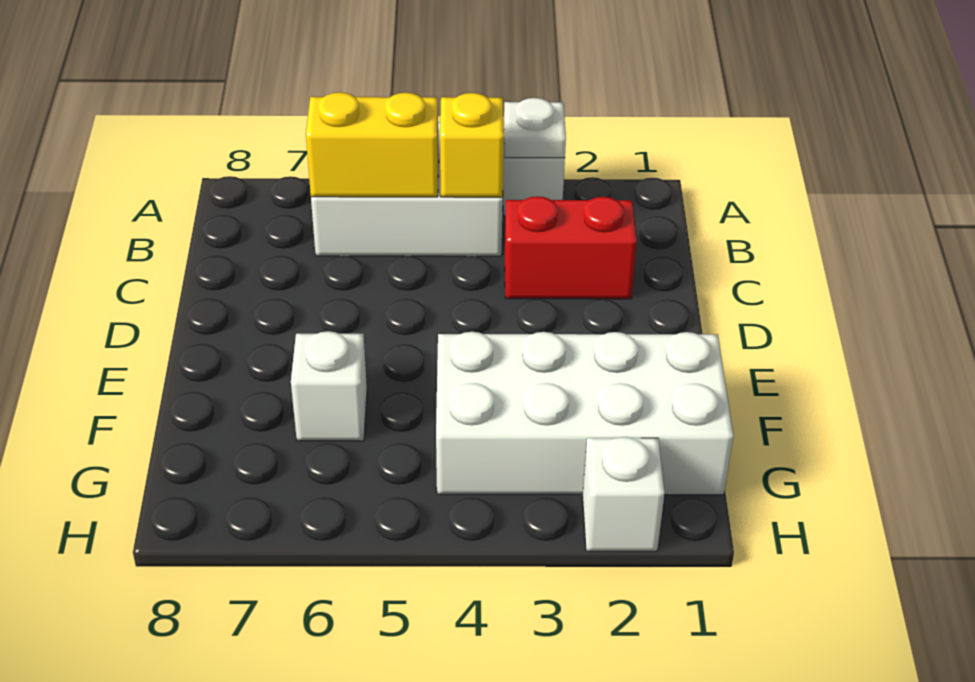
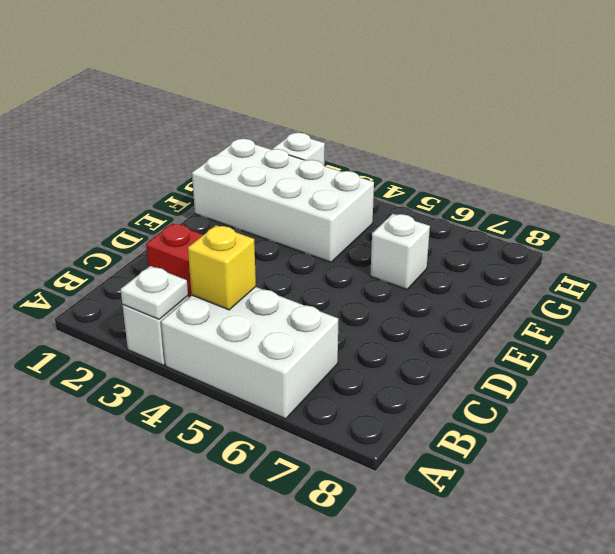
yellow brick B5:B6 level 2 -> none

